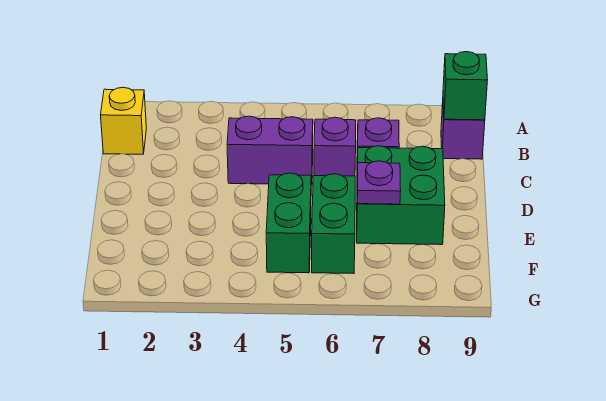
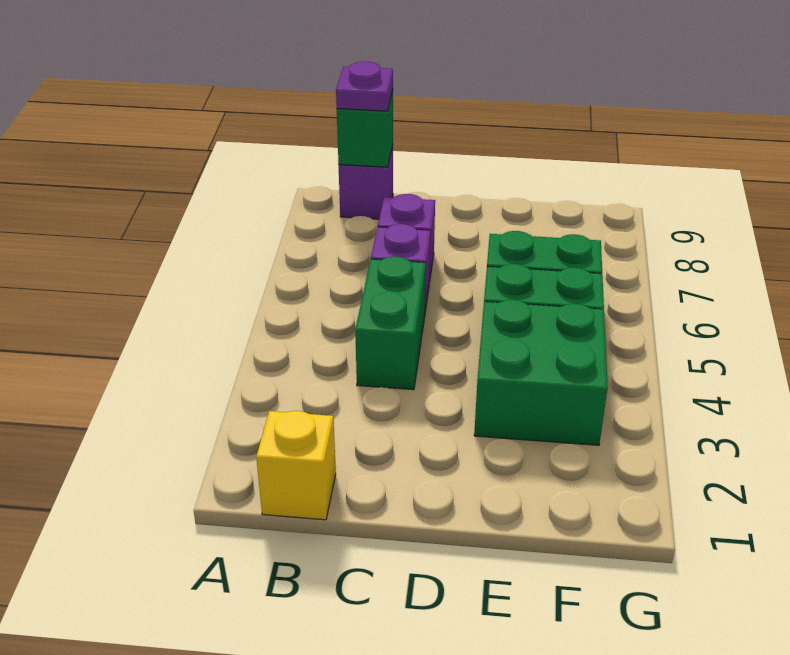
purple brick C4:C5 level 1 -> green brick C4:C5 level 1
green brick D7:E8 level 1 -> green brick E3:F4 level 1
purple plate E7 level 2 -> purple plate B9 level 3

